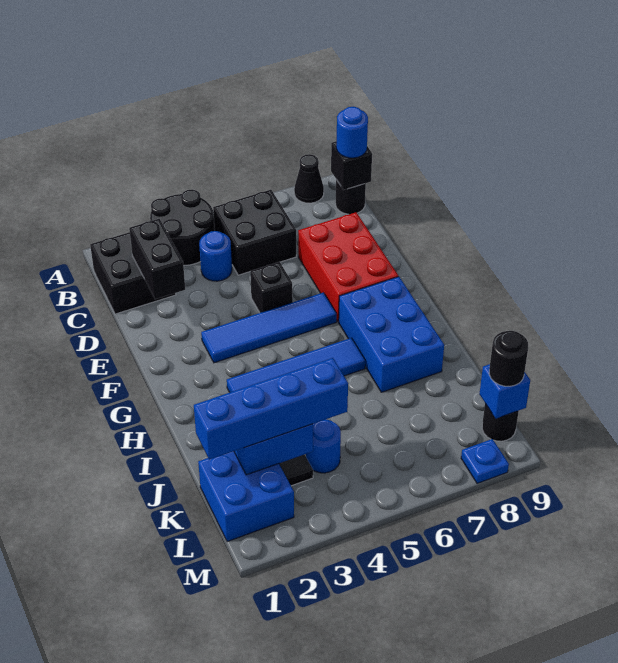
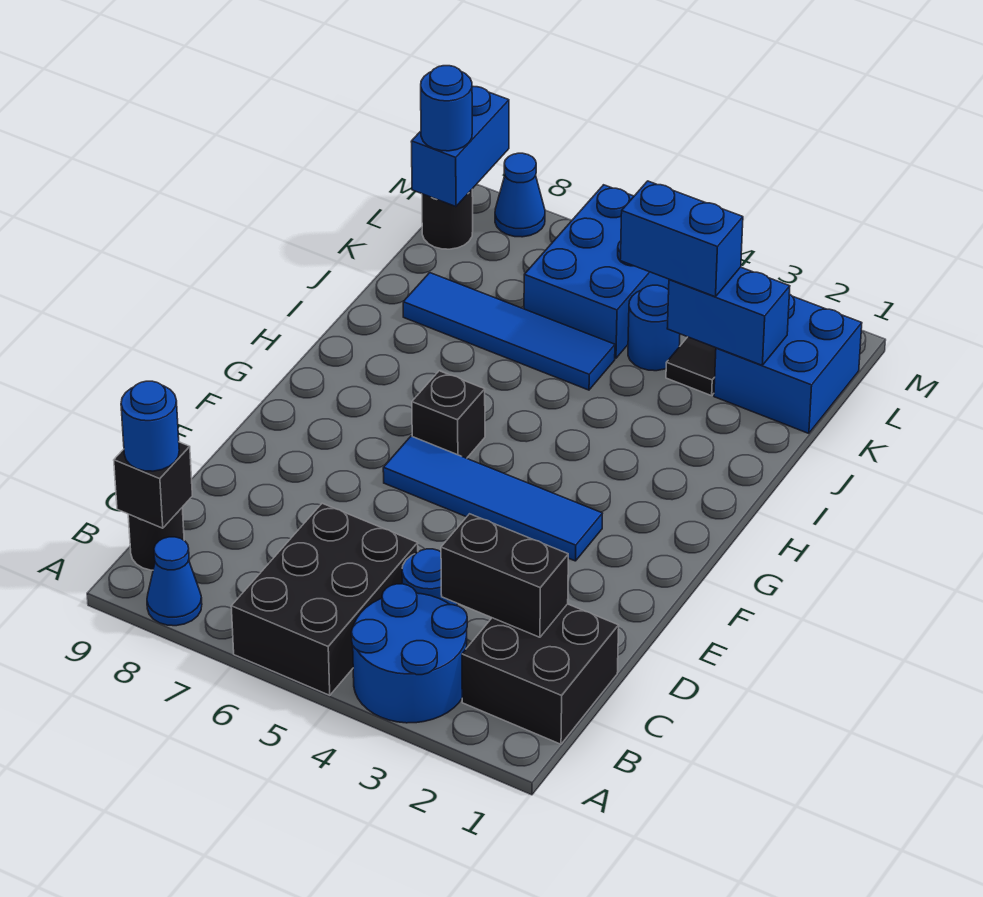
black round brick A3:B4 level 1 -> blue round brick A3:B4 level 1
black cone A8 level 1 -> blue cone A8 level 1
black brick B5:C6 level 1 -> black brick A5:C6 level 1
black brick C2:D2 level 2 -> black brick C2:C3 level 2
red brick D7:F8 level 1 -> none
black brick E5 level 1 -> black brick G6 level 1
blue brick G7:I8 level 1 -> blue brick K5:M6 level 1
blue tile H3:H6 level 1 -> blue tile J5:J8 level 1
blue brick K1:K4 level 3 -> blue brick K3:K4 level 3
blue brick L9 level 2 -> blue brick L9:M9 level 2
black round brick L9 level 3 -> blue round brick L9 level 3
blue plate M8 level 1 -> blue cone M8 level 1

